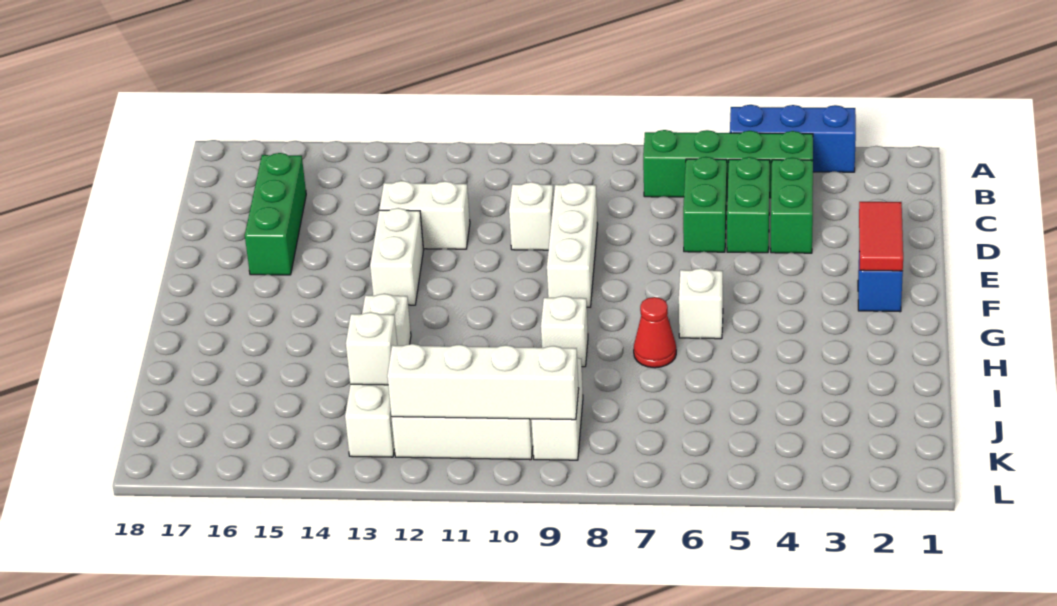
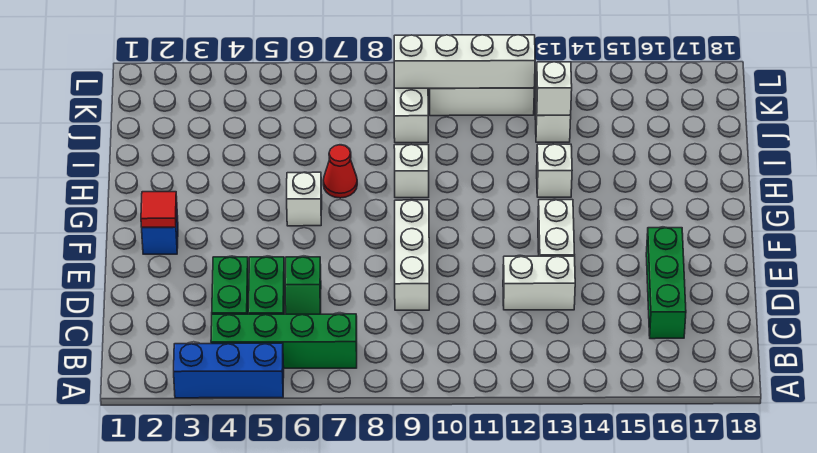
green brick C6:D6 level 1 -> green slope C6:D6 level 1 top D
white brick D10 level 1 -> none
red tile E2:F2 level 2 -> red tile F2 level 2

